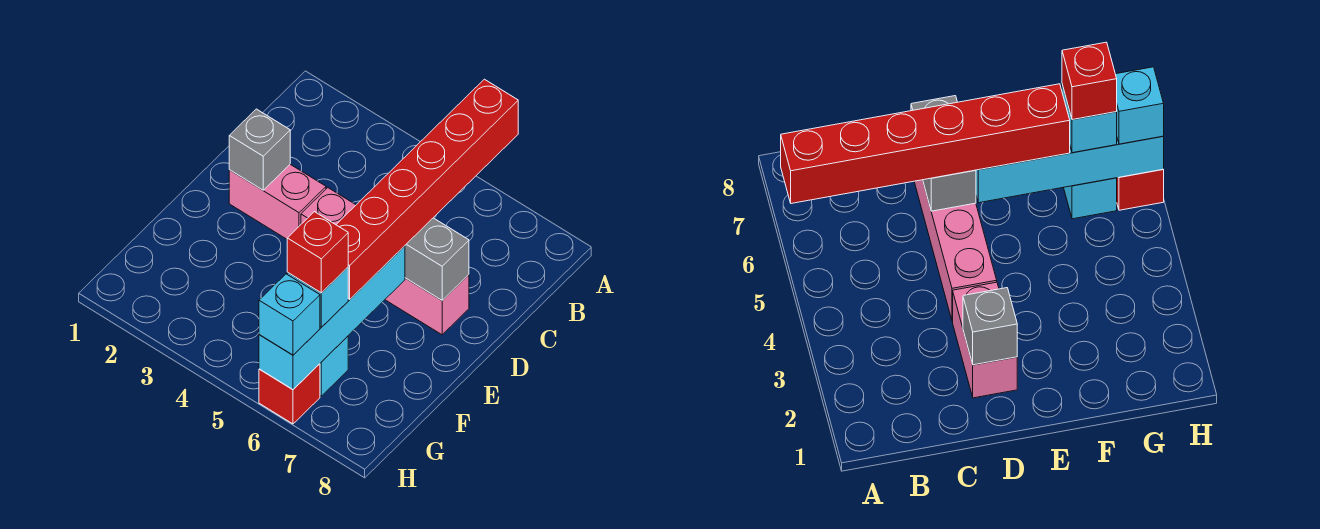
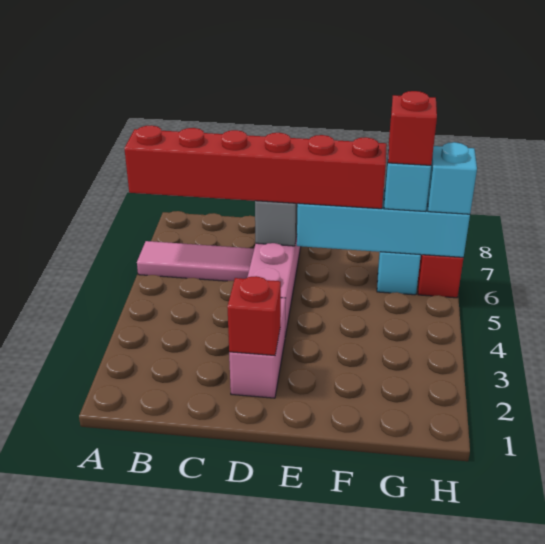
none -> pink tile A6:C6 level 1
grey brick D2 level 2 -> red brick D2 level 2

